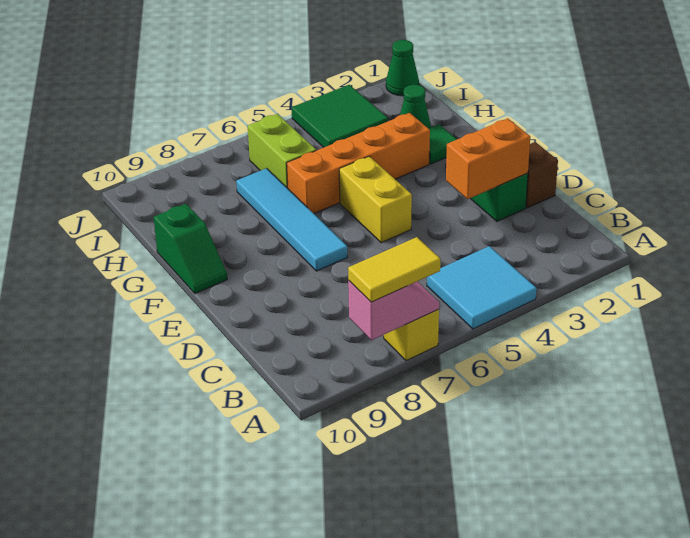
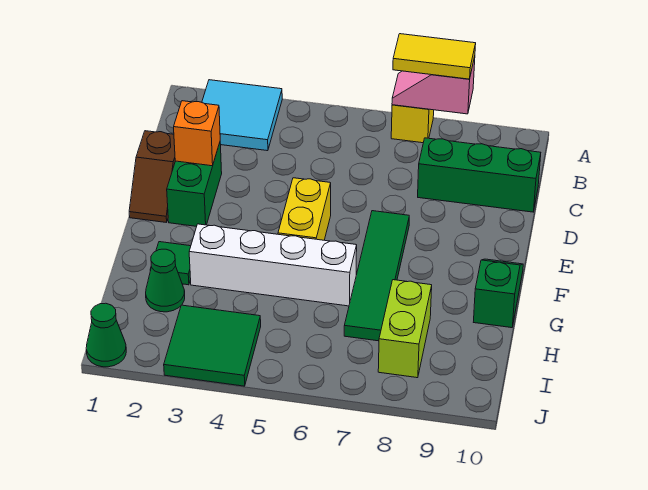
cyan tile A4:B5 level 1 -> cyan tile A2:B3 level 1
none -> green brick C8:C10 level 1
orange brick D2:D3 level 2 -> orange brick D2 level 2
cyan tile E7:H7 level 1 -> green tile E7:H7 level 1
orange brick G3:G6 level 1 -> white brick G3:G6 level 1
lime brick H6:I6 level 1 -> lime brick H8:I8 level 1

